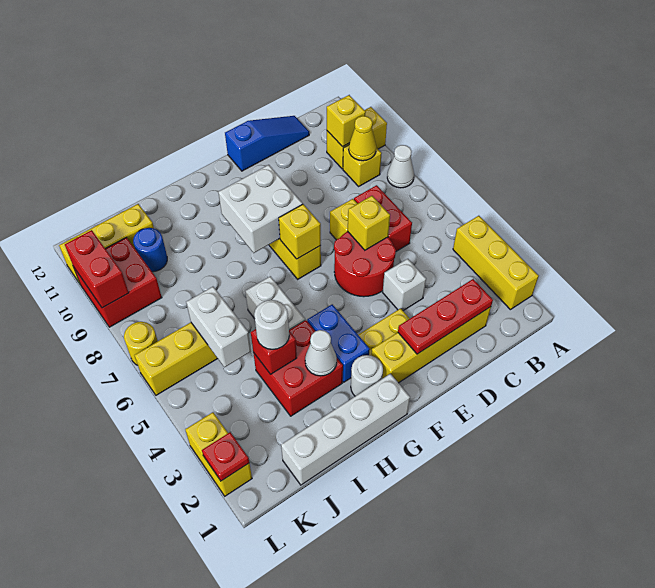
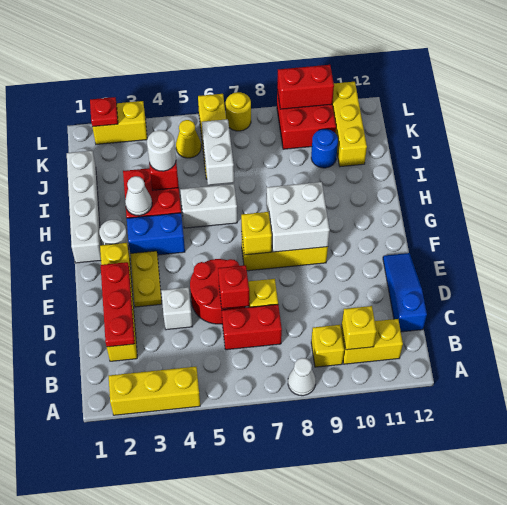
yellow brick A10:B10 level 1 -> yellow brick B10:B11 level 1
yellow cone B9 level 2 -> yellow cone K5 level 1
blue slope C12:E12 level 1 top E -> blue slope C12:E12 level 1 top C
yellow brick D6 level 2 -> red brick D6 level 2
white brick J5:J6 level 2 -> white brick I6:J6 level 2

